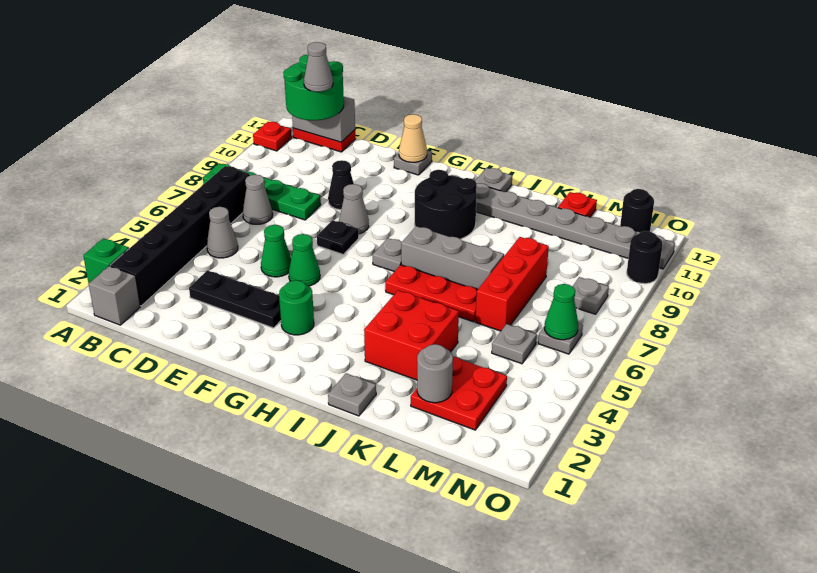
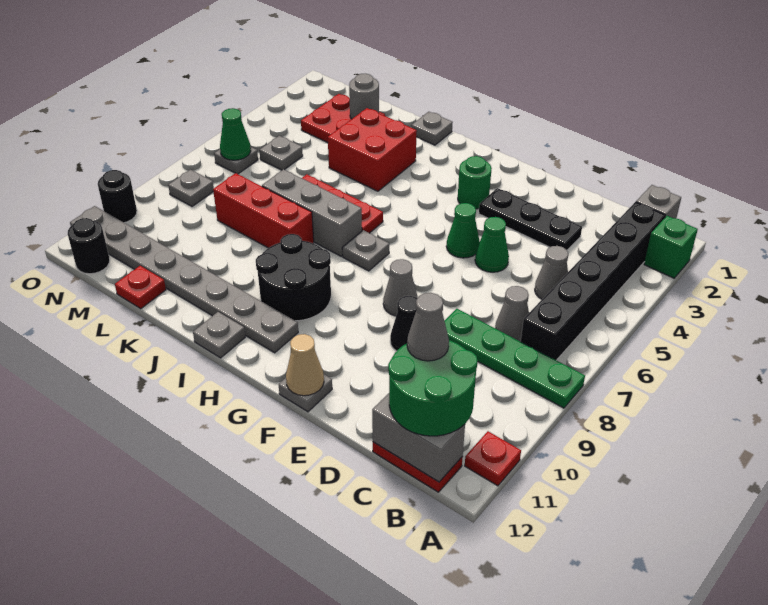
black plate F7 level 1 -> none
red brick L6:L8 level 1 -> red brick J8:L8 level 1

